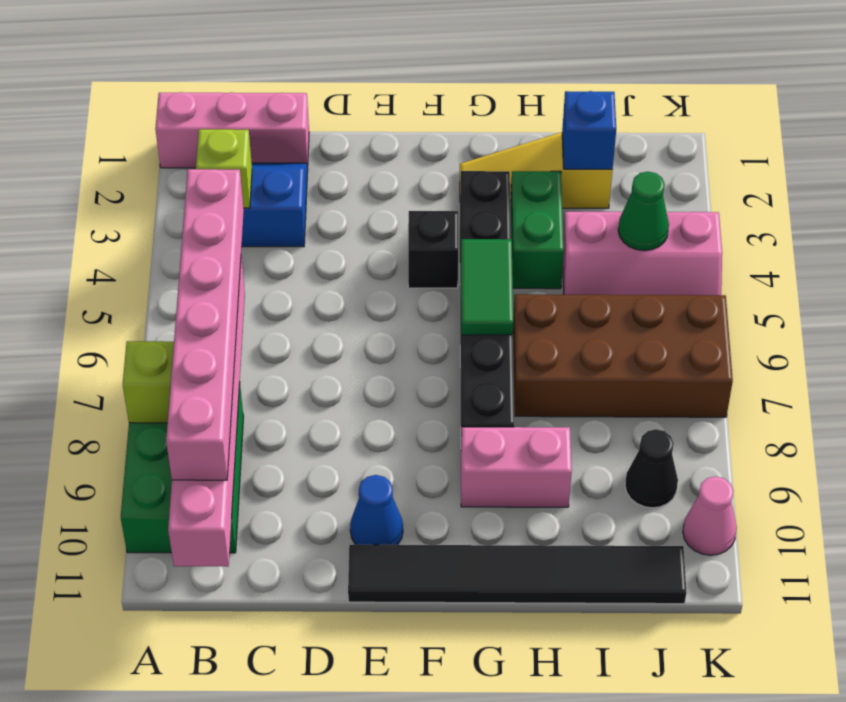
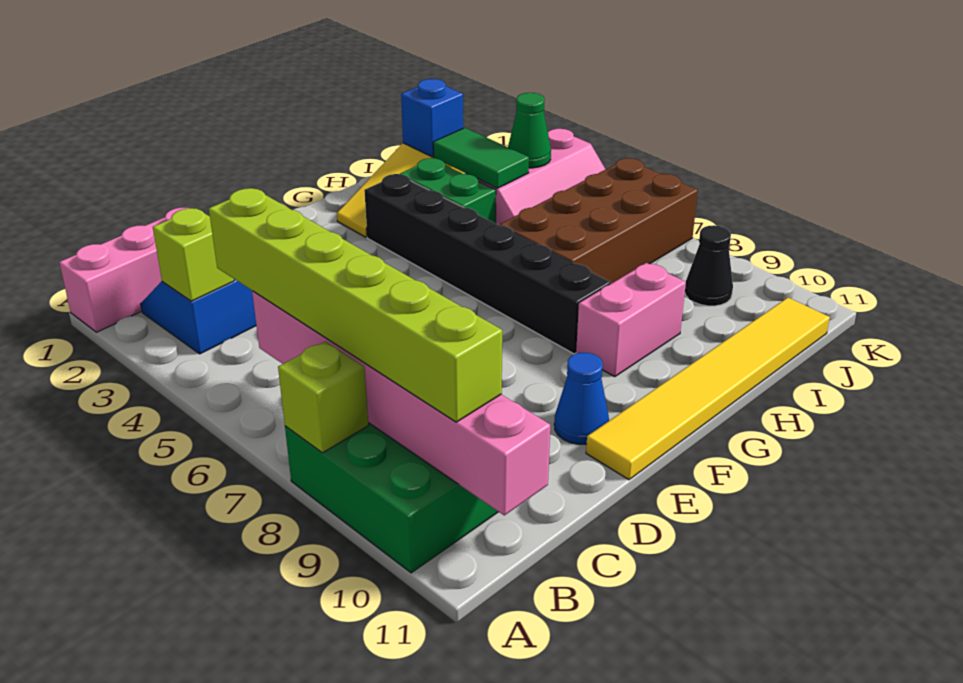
pink brick B5:B10 level 3 -> lime brick B5:B10 level 3
black tile E11:J11 level 1 -> yellow tile E11:J11 level 1
black brick F4 level 1 -> none
green tile G5:G6 level 2 -> green tile I3:I4 level 2
pink cone K10 level 1 -> none

